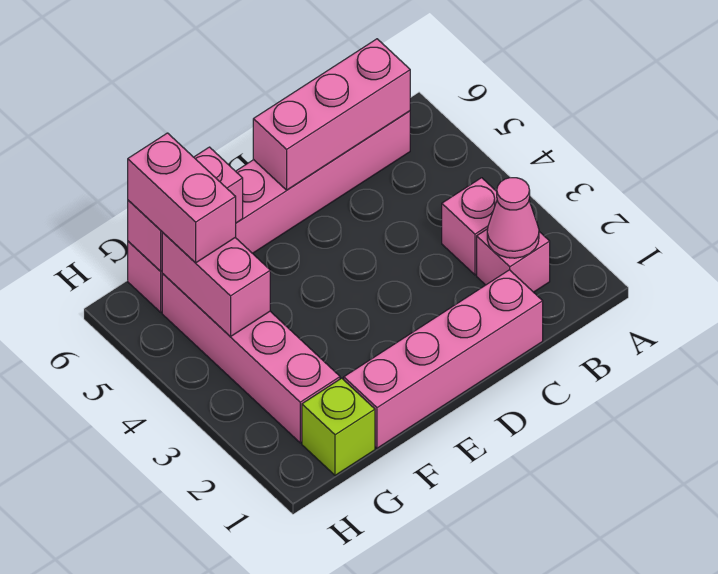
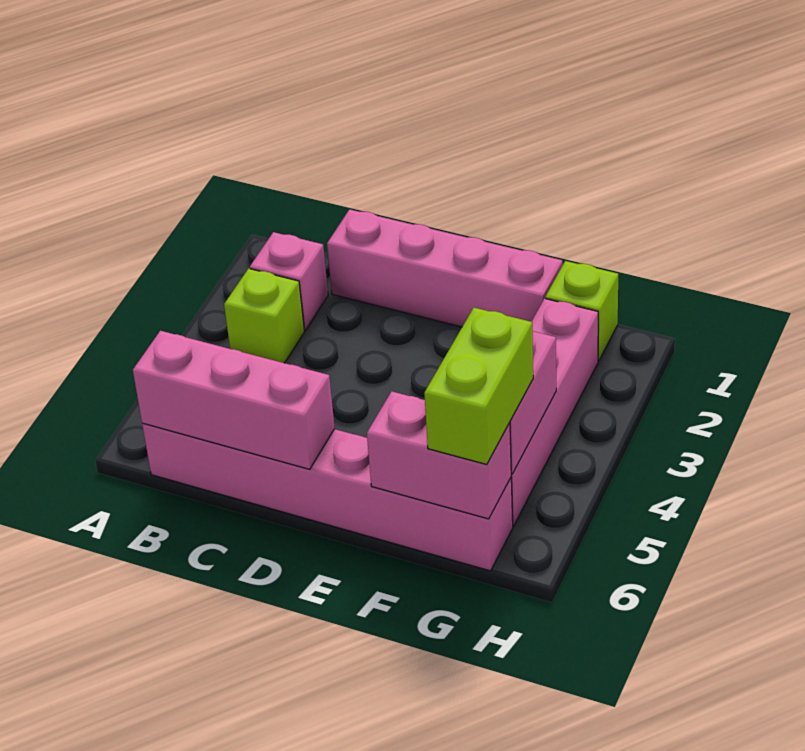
pink cone B2 level 2 -> none
pink brick B3 level 1 -> lime brick B3 level 1
pink brick G5:G6 level 3 -> lime brick G5:G6 level 3

